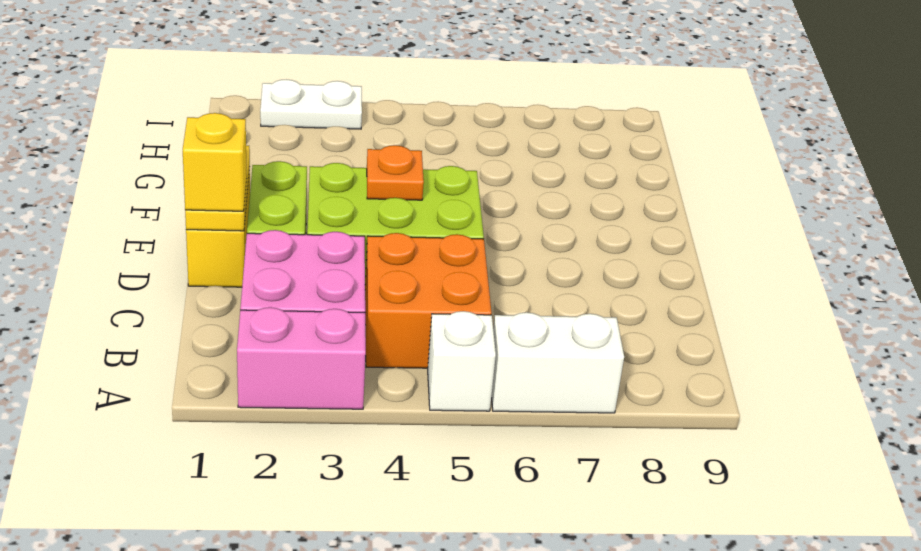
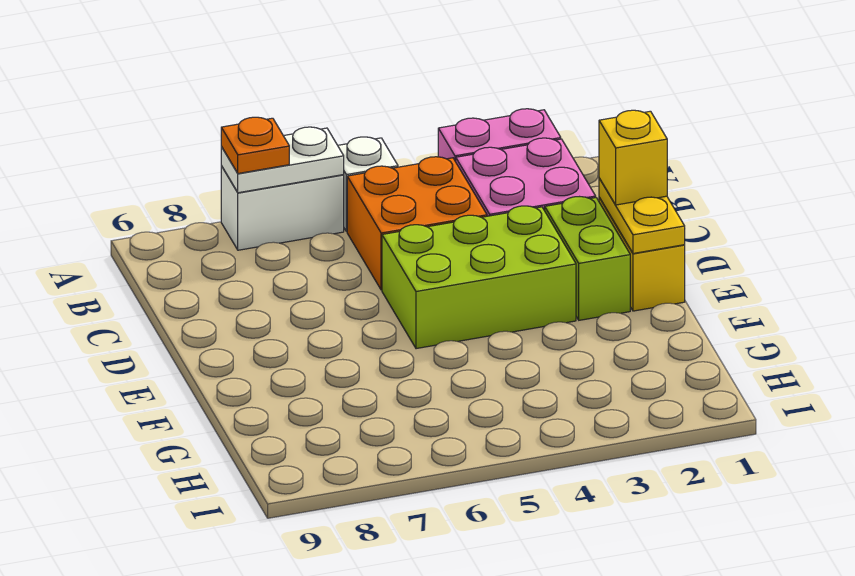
orange plate E4 level 2 -> orange plate A7 level 3
white plate I2:I3 level 1 -> white plate A6:A7 level 2

